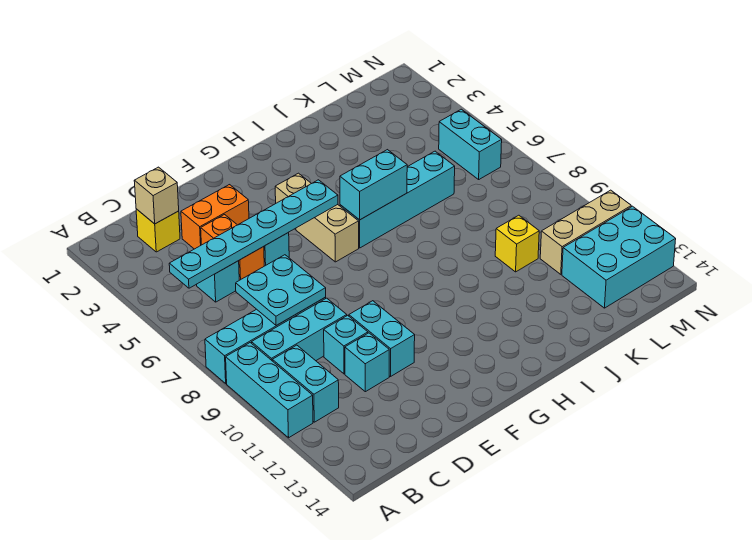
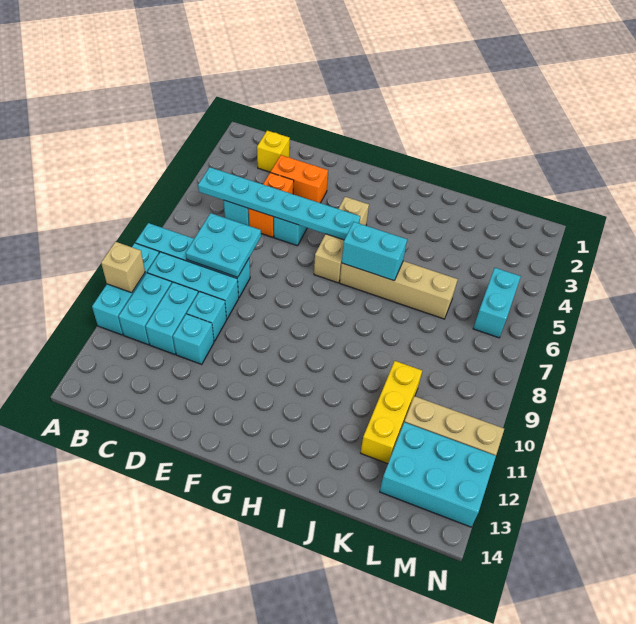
tan brick C2 level 2 -> tan brick A10 level 2
cyan brick E10:E11 level 1 -> cyan brick C10:C11 level 1
cyan brick H6:K6 level 1 -> tan brick H6:K6 level 1
yellow brick K10 level 1 -> yellow brick K10:K12 level 1

